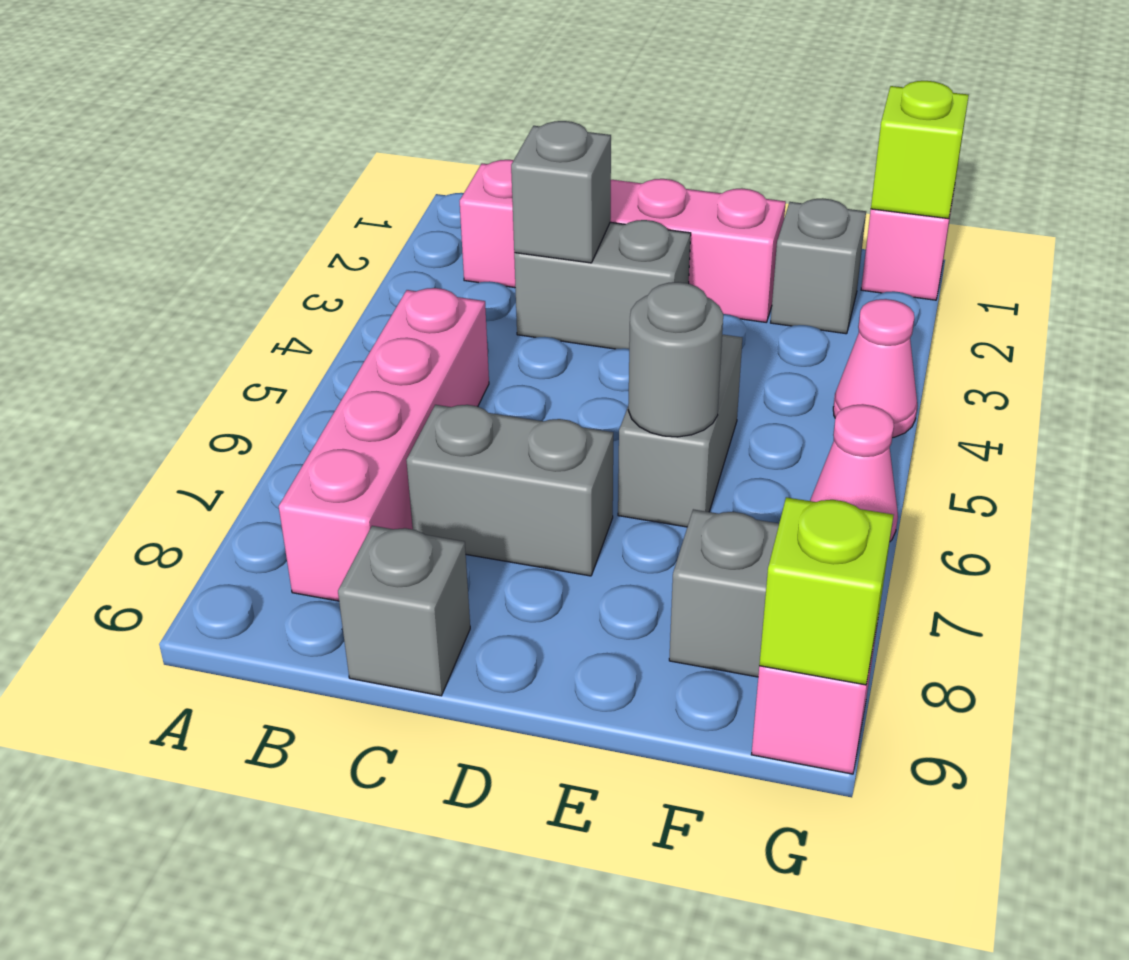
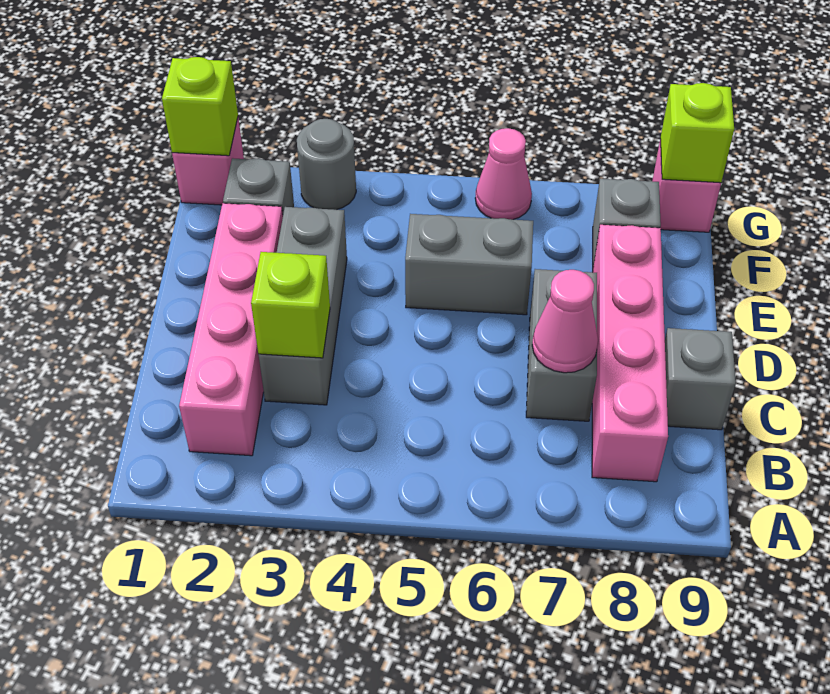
pink brick B5:B8 level 1 -> pink brick B8:E8 level 1
grey brick C3:D3 level 1 -> grey brick C3:E3 level 1
grey brick C3 level 2 -> lime brick C3 level 2
grey round brick E6 level 2 -> grey round brick G3 level 1
pink cone G4 level 1 -> pink cone C7 level 2

